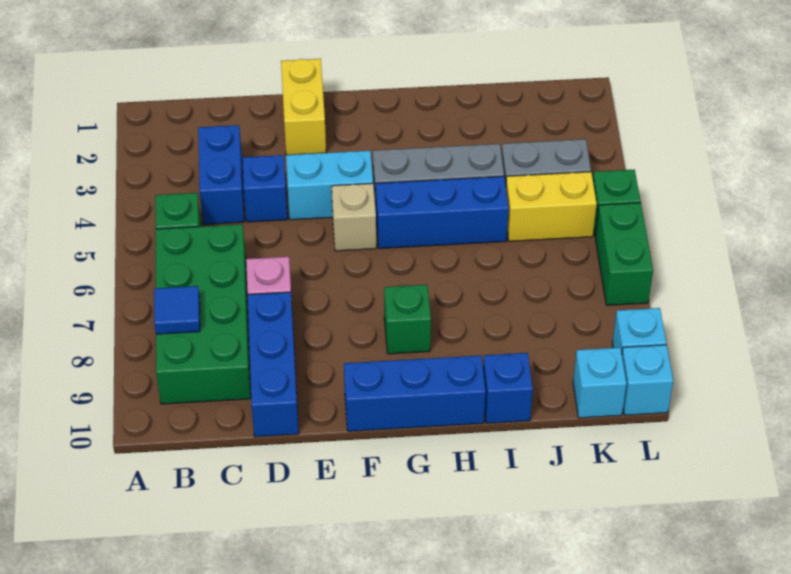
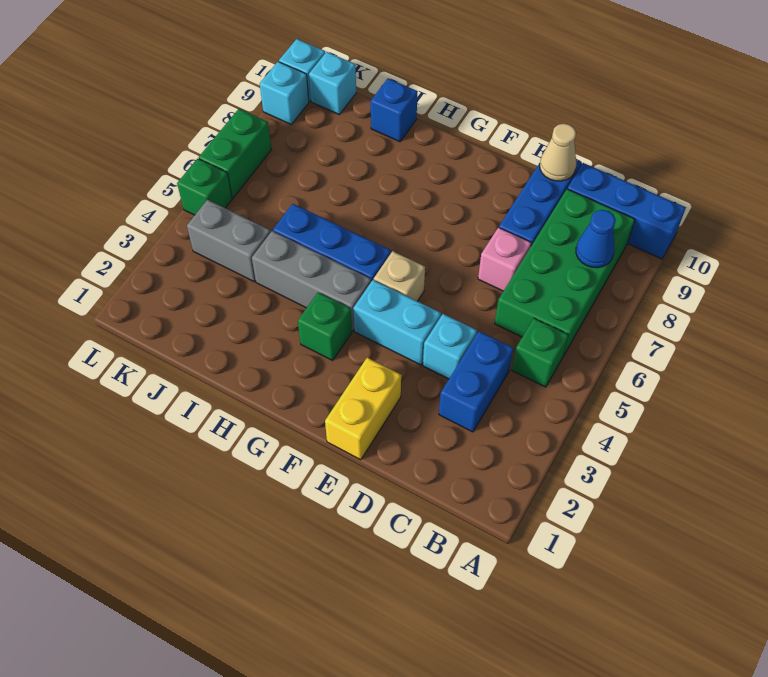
blue tile B8 level 2 -> blue cone B8 level 2
blue brick D4 level 1 -> cyan brick D4 level 1
none -> tan cone D10 level 2
blue brick F10:H10 level 1 -> blue brick A10:C10 level 1
green brick G8 level 1 -> green brick G3 level 1
yellow brick J5:K5 level 1 -> none

